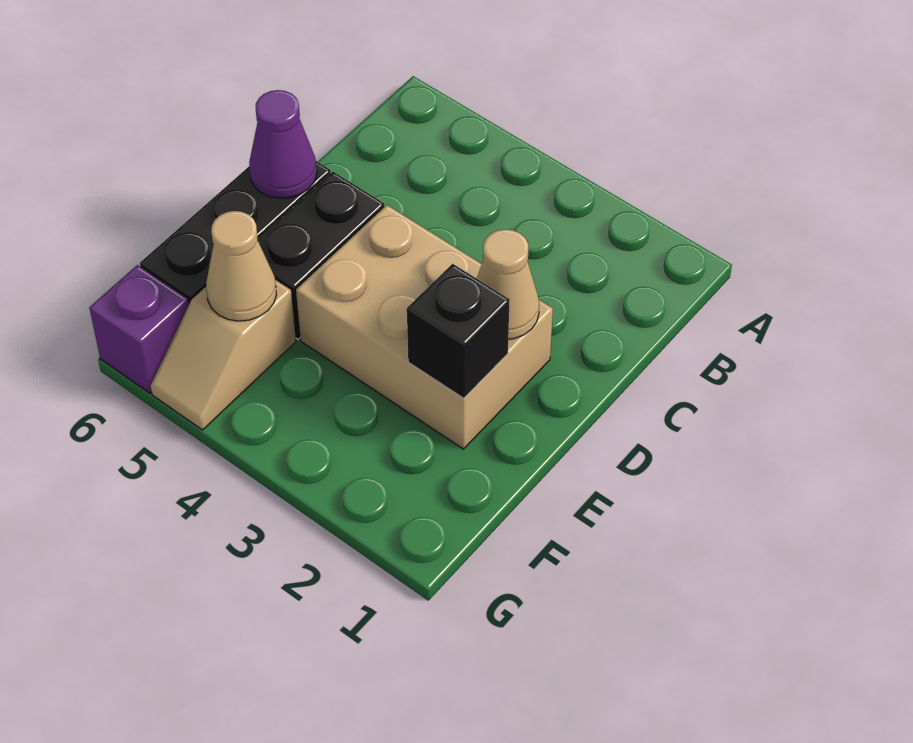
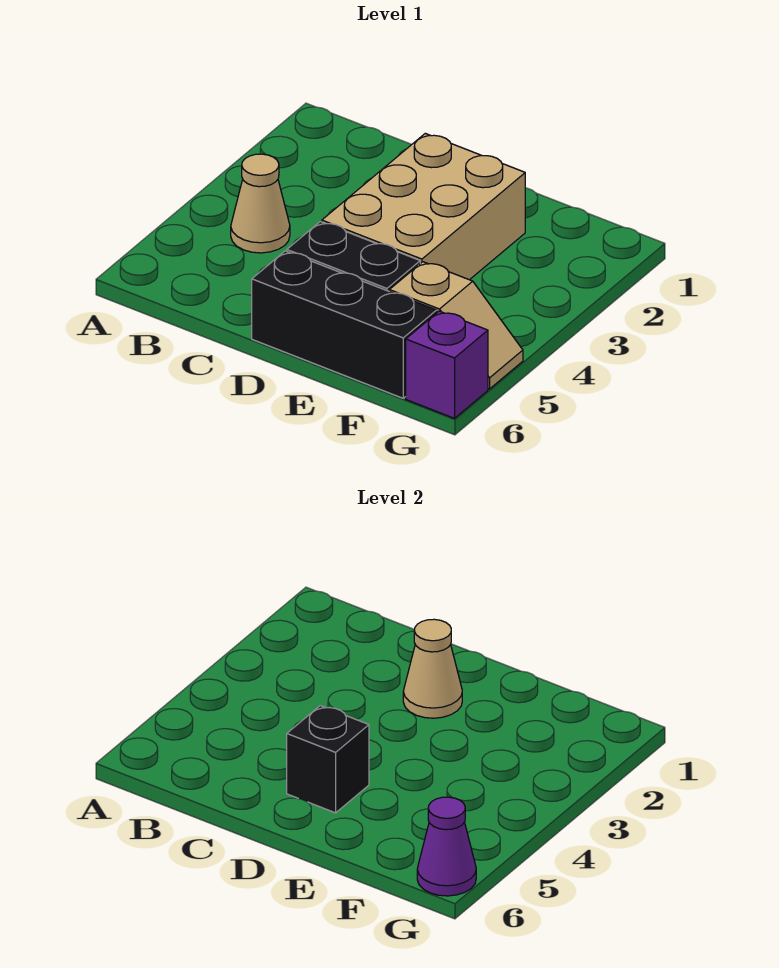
purple cone D6 level 2 -> purple cone G6 level 2
black brick E2 level 2 -> black brick D5 level 2
tan cone F5 level 2 -> tan cone B4 level 1

